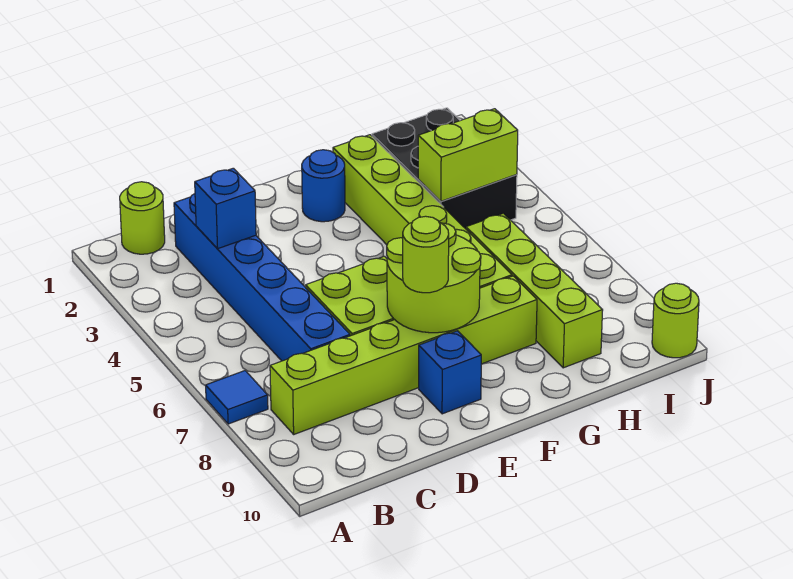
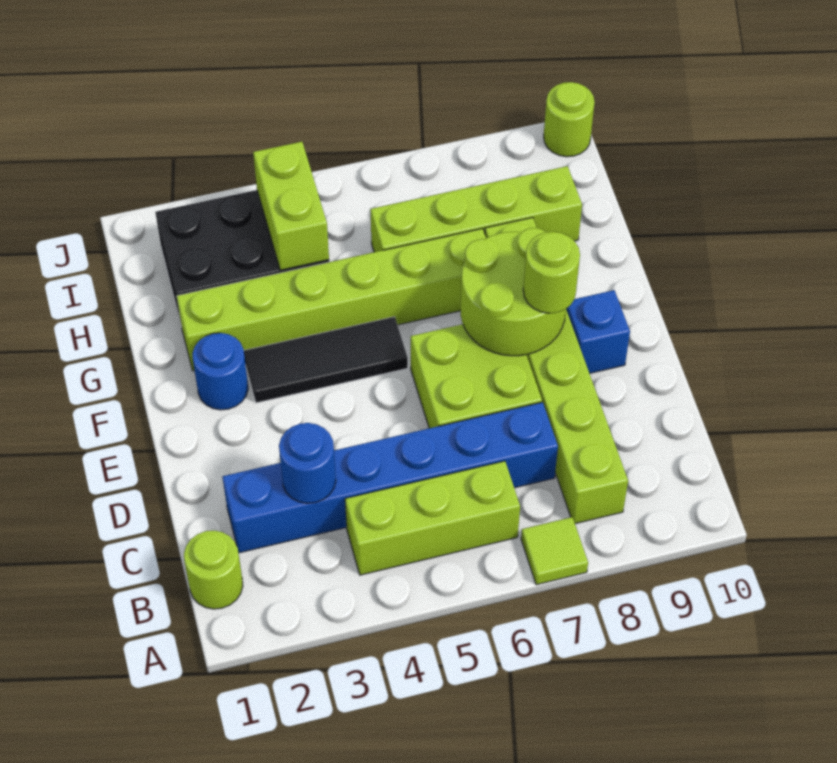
blue tile A7 level 1 -> lime tile A7 level 1
none -> lime brick B4:B6 level 1
blue brick C3 level 2 -> blue round brick C3 level 2
none -> black tile F3:F5 level 1

